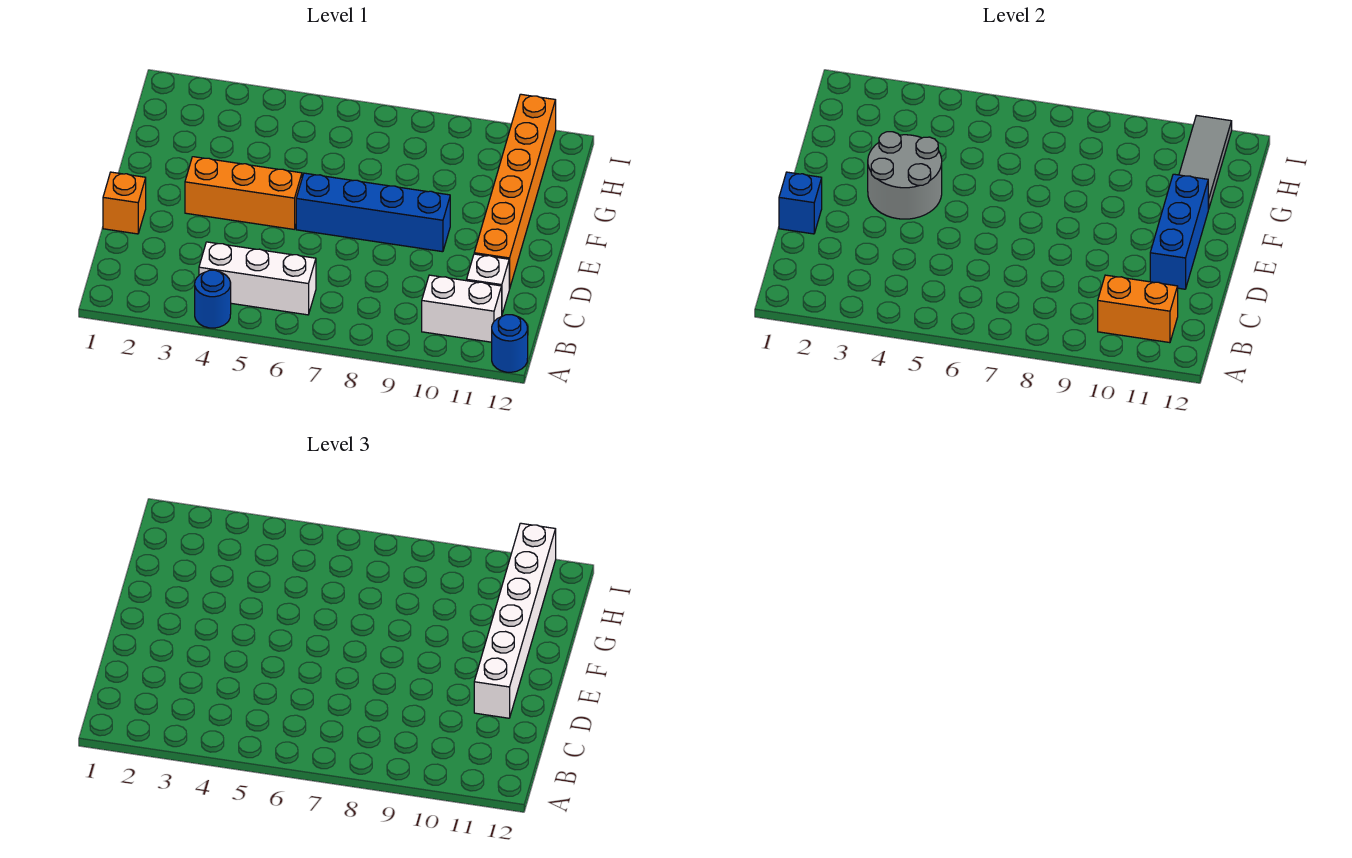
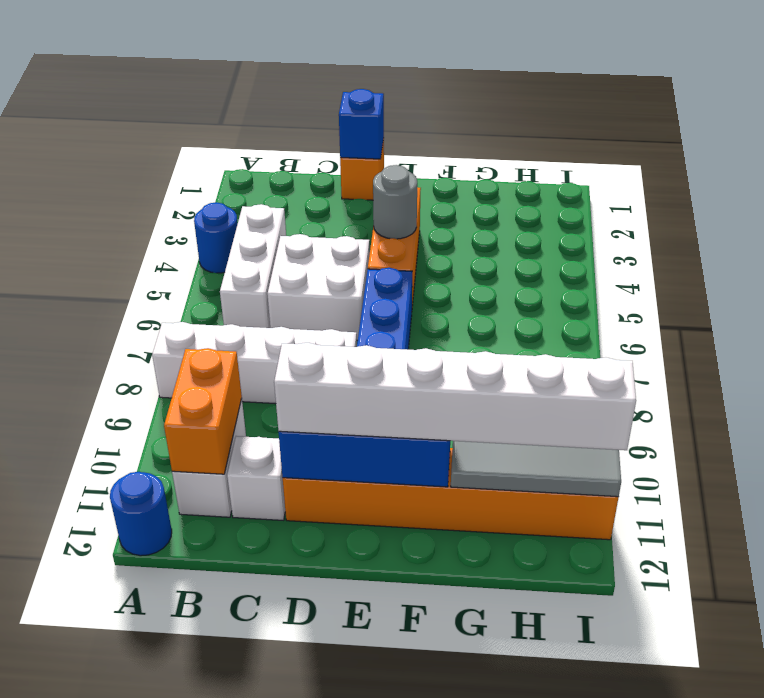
none -> white brick A8:D8 level 1
none -> white brick C5:D6 level 1
grey round brick E3:F4 level 2 -> grey round brick E4 level 2

